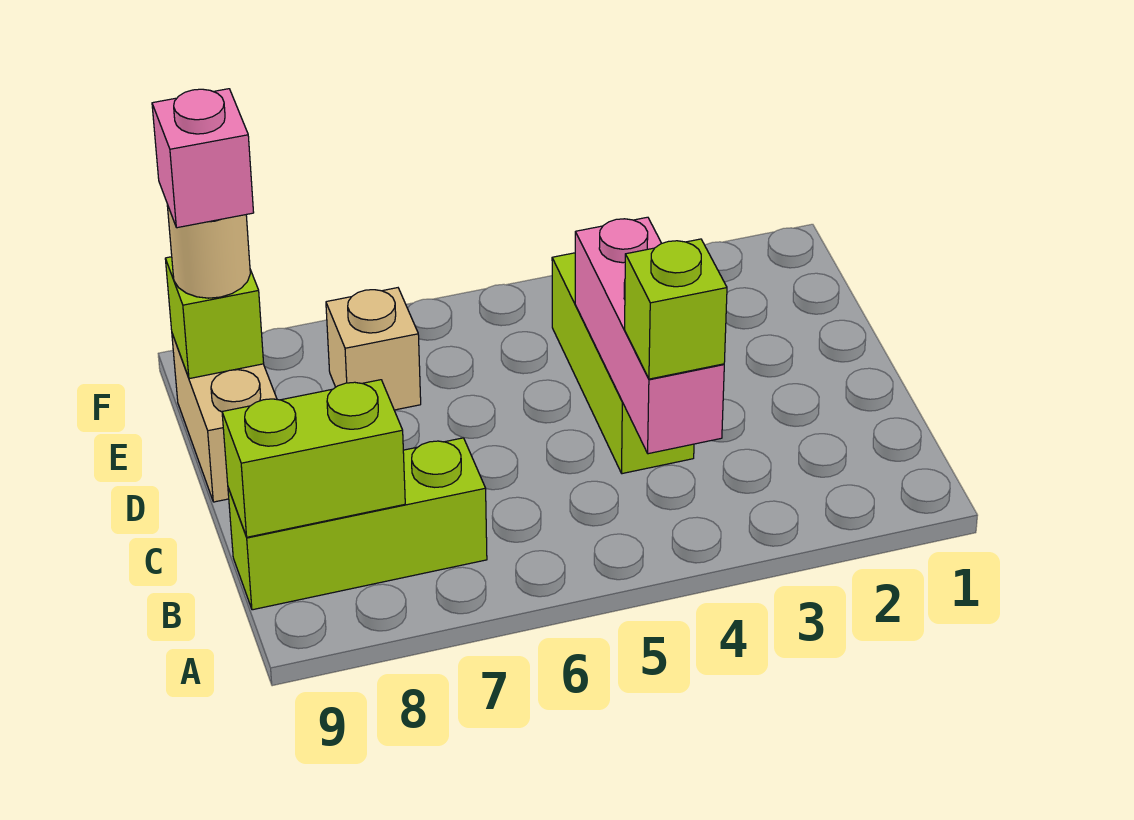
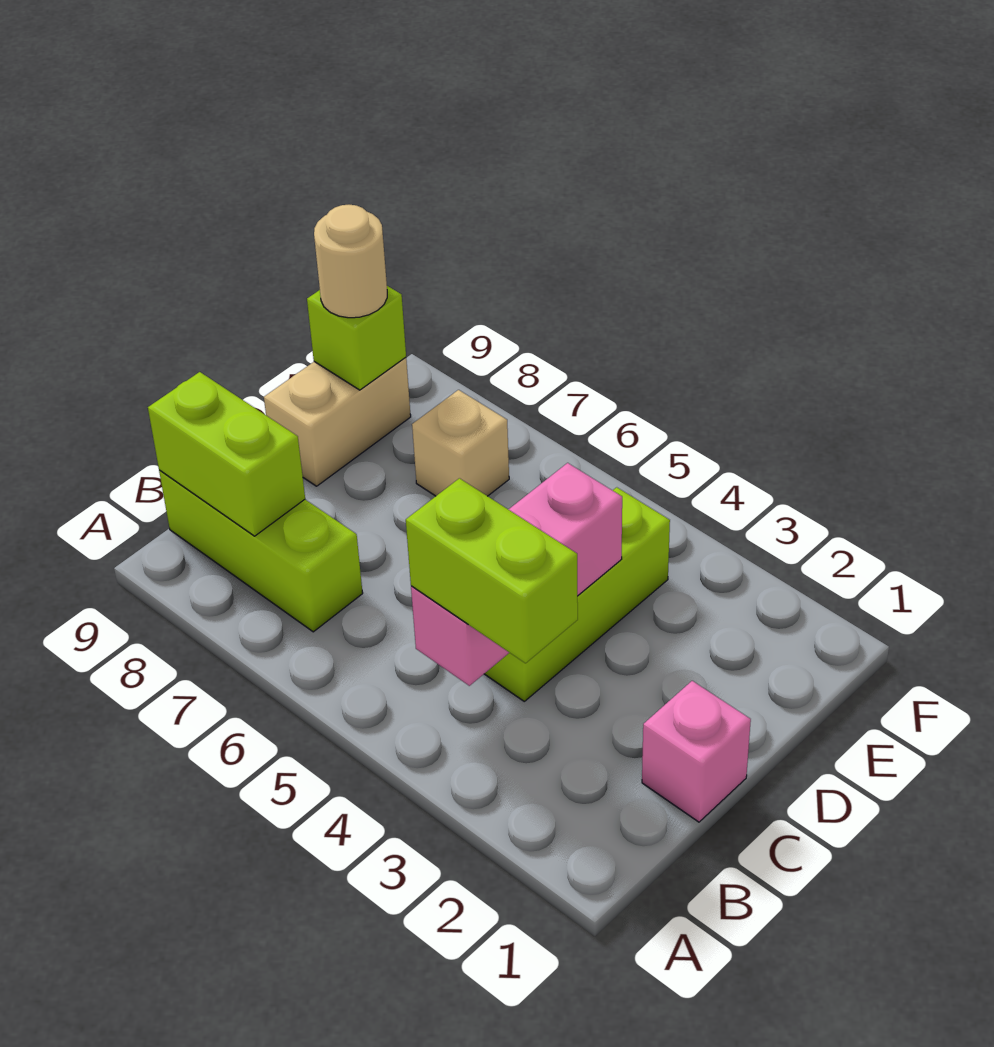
lime brick B4 level 3 -> lime brick B3:B4 level 3
pink brick E9 level 4 -> pink brick C1 level 1

